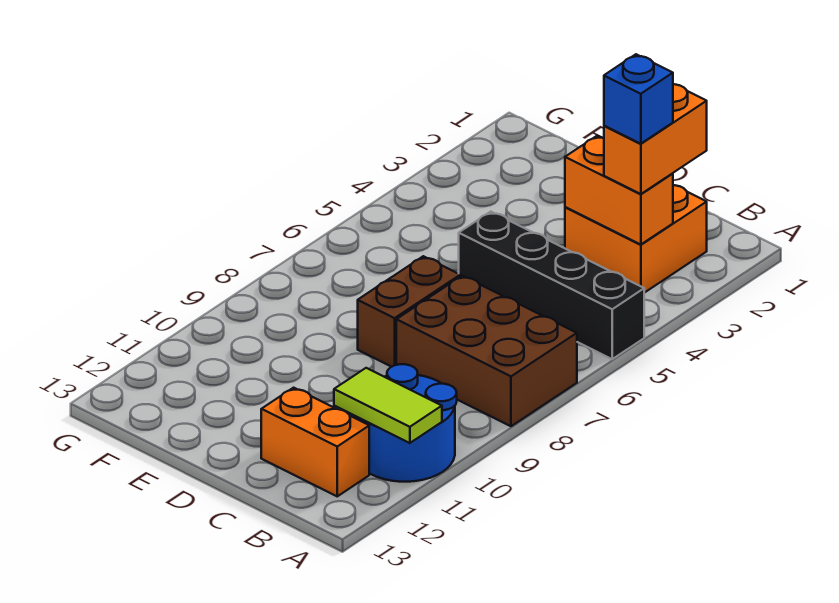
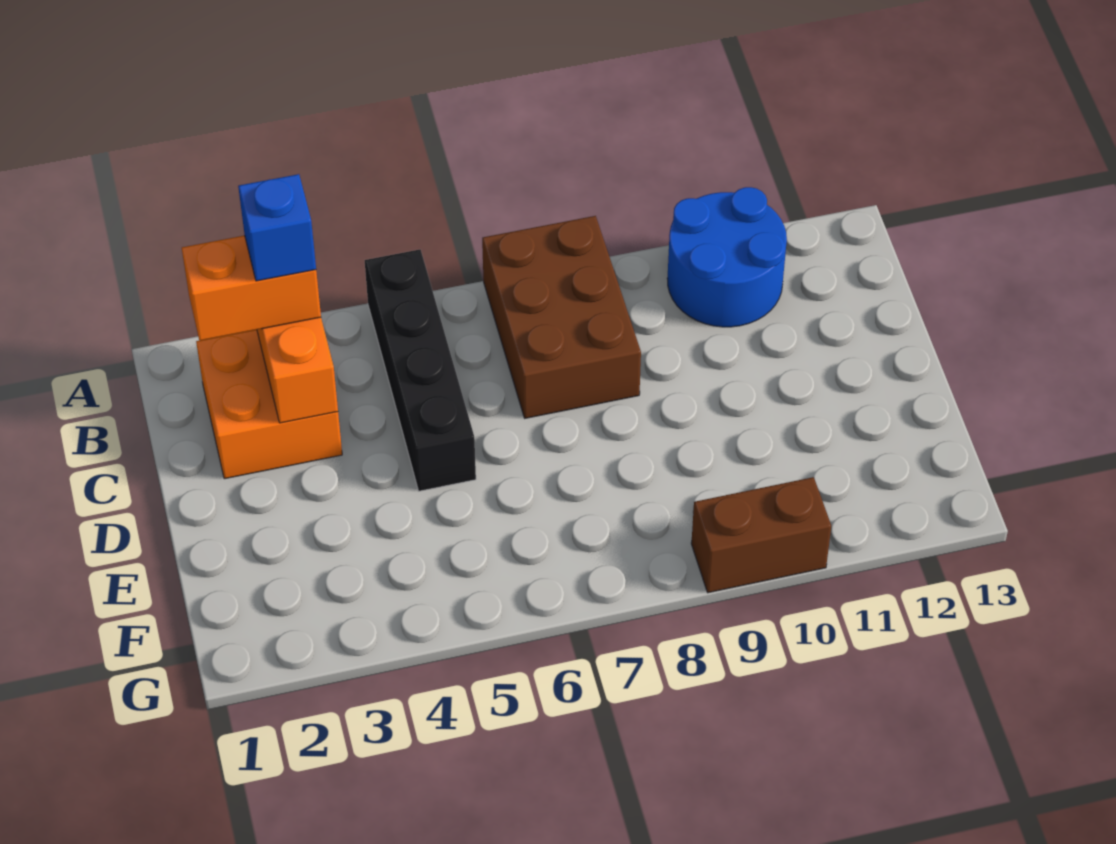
lime tile A11:B11 level 2 -> none
orange brick B12:C12 level 1 -> none
brown brick D7:D8 level 1 -> brown brick G9:G10 level 1

